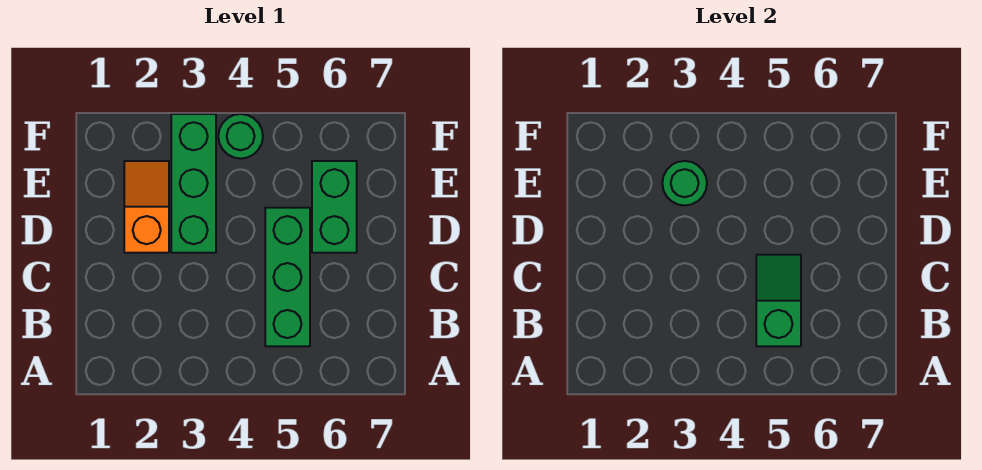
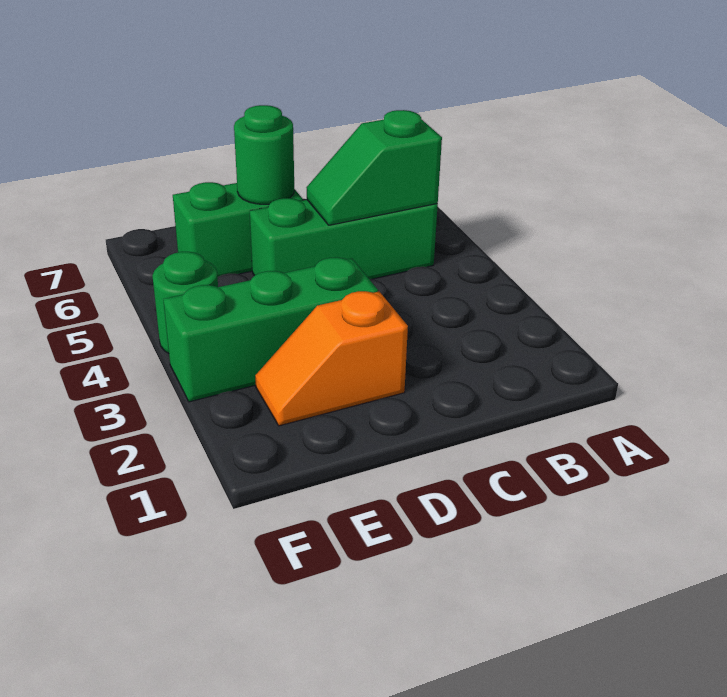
green round brick E3 level 2 -> green round brick D6 level 2

